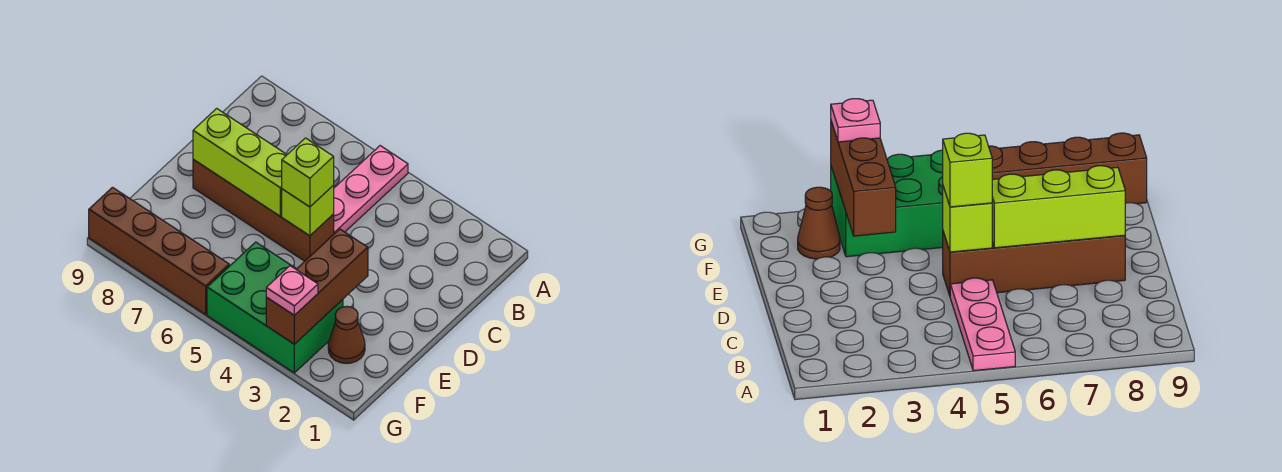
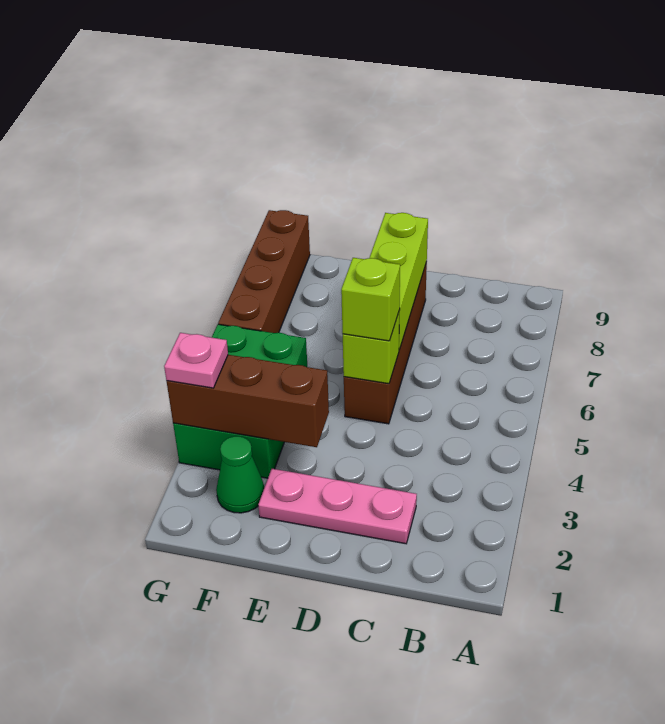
pink plate A5:C5 level 1 -> pink plate C2:E2 level 1
brown cone F2 level 1 -> green cone F2 level 1

